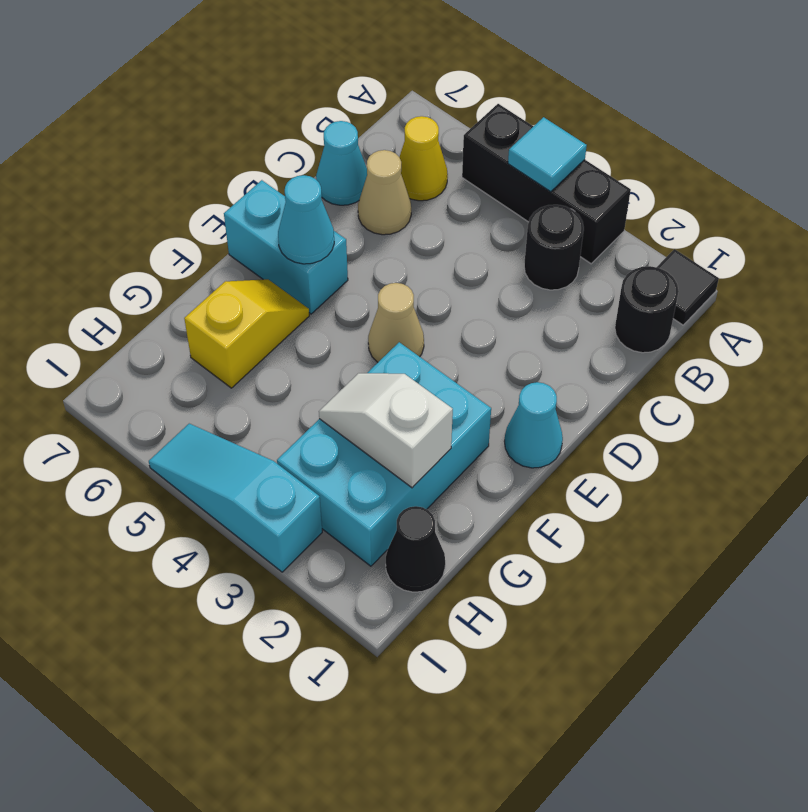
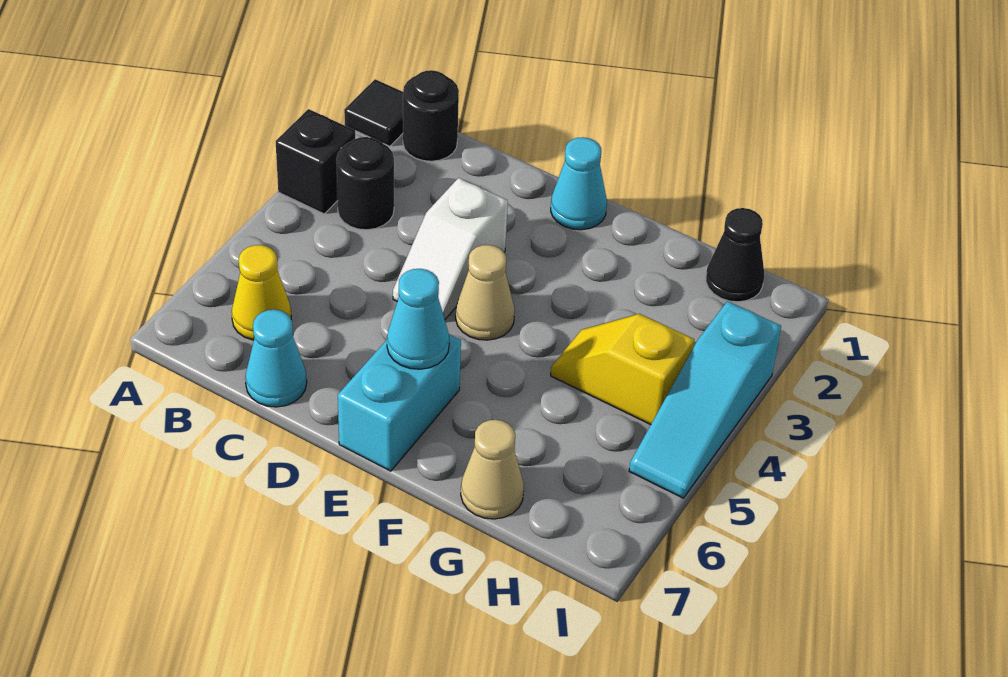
black brick A3:A5 level 1 -> black brick A3 level 1
cyan tile A4 level 2 -> none
tan cone C6 level 1 -> tan cone G7 level 1
cyan brick F2:H3 level 1 -> none
yellow slope F6:G6 level 1 top G -> yellow slope G4:H4 level 1 top H
white slope G2:G3 level 2 top 2 -> white slope D3:D4 level 1 top 3

